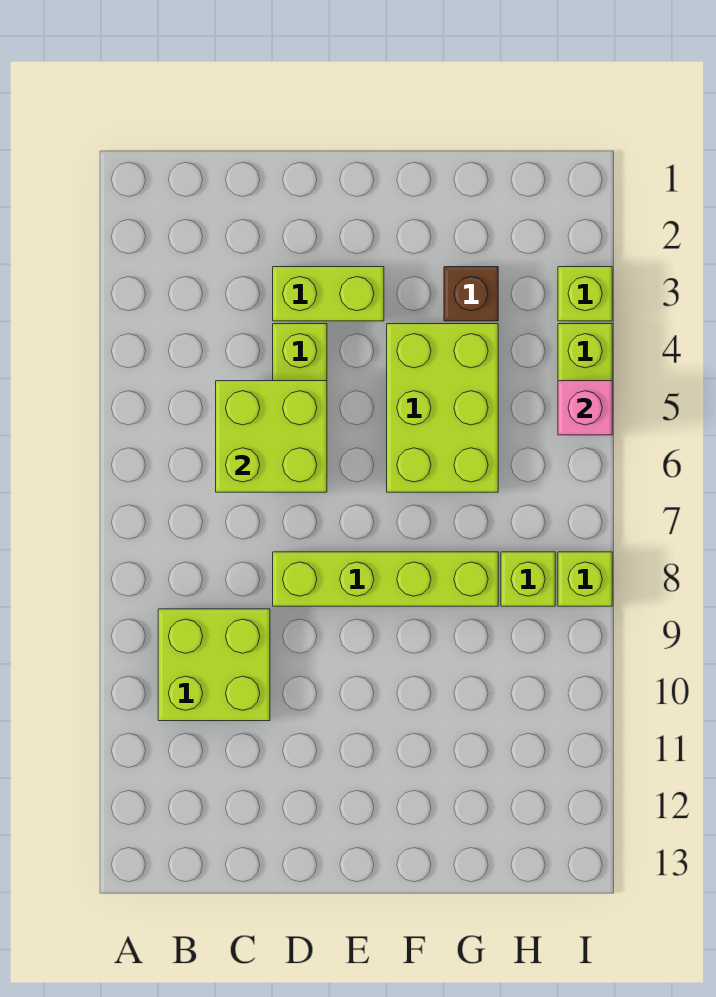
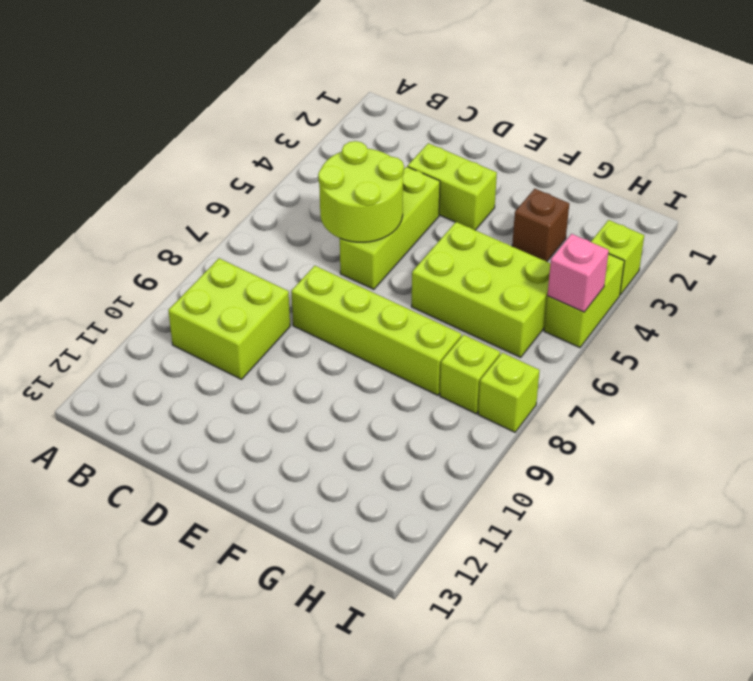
lime brick C5:D6 level 2 -> lime round brick C5:D6 level 2
lime brick F4:G6 level 1 -> lime brick F5:H6 level 1

